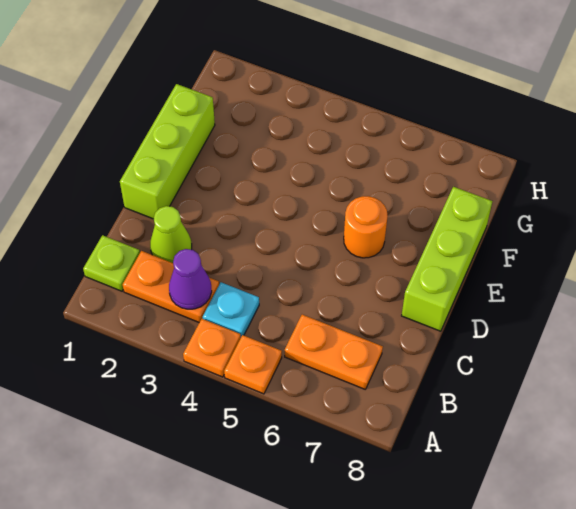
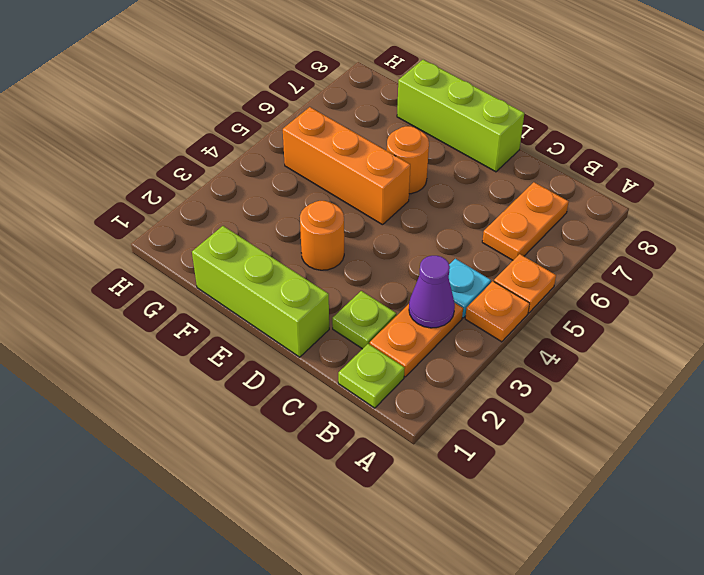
lime cone C2 level 1 -> lime plate C2 level 1
none -> orange round brick E3 level 1
none -> orange brick E5:G5 level 1

